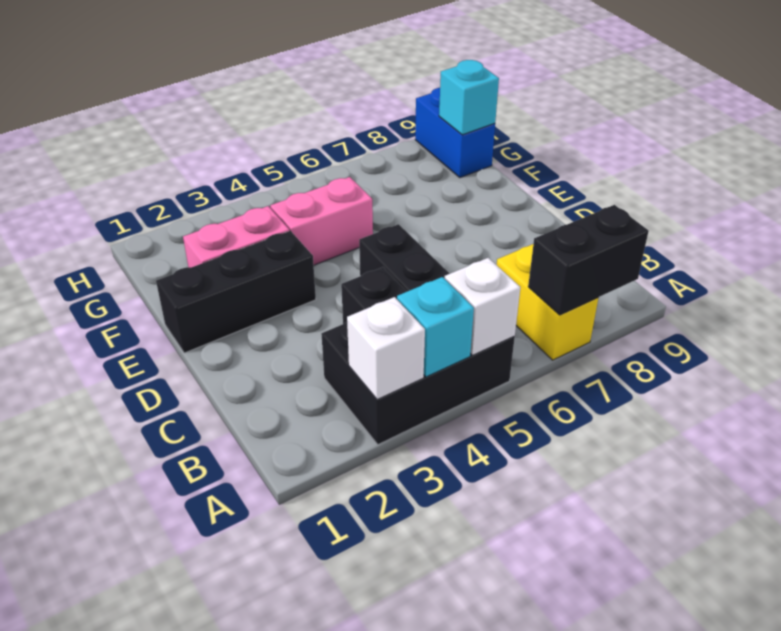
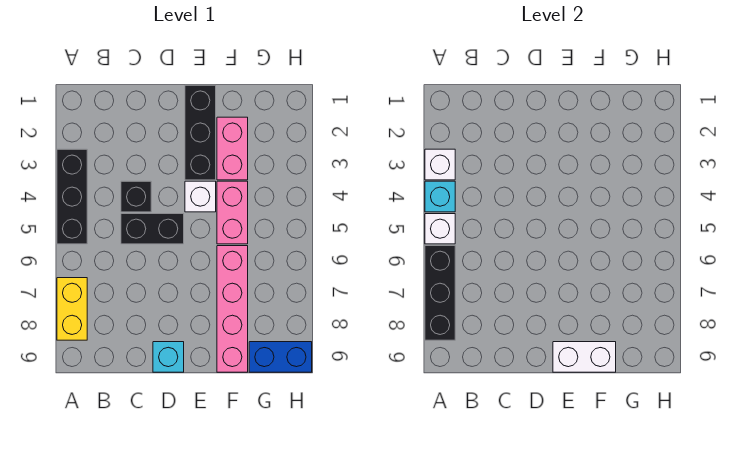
black brick A3:B5 level 1 -> black brick A3:A5 level 1
yellow brick A7:B7 level 1 -> yellow brick A7:A8 level 1
black brick A7:A8 level 2 -> black brick A6:A8 level 2
none -> white brick E4 level 1
none -> white brick E9:F9 level 2
none -> pink brick F6:F9 level 1
cyan brick G9 level 2 -> cyan brick D9 level 1

